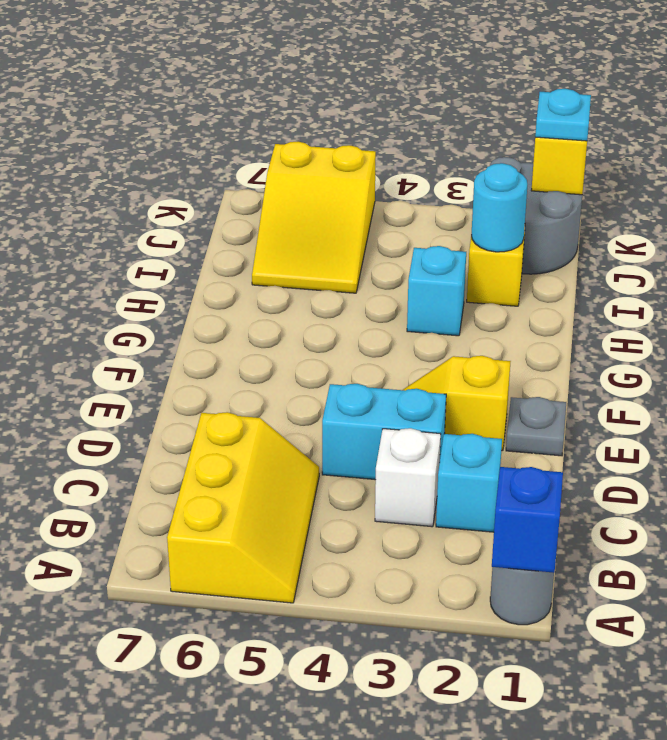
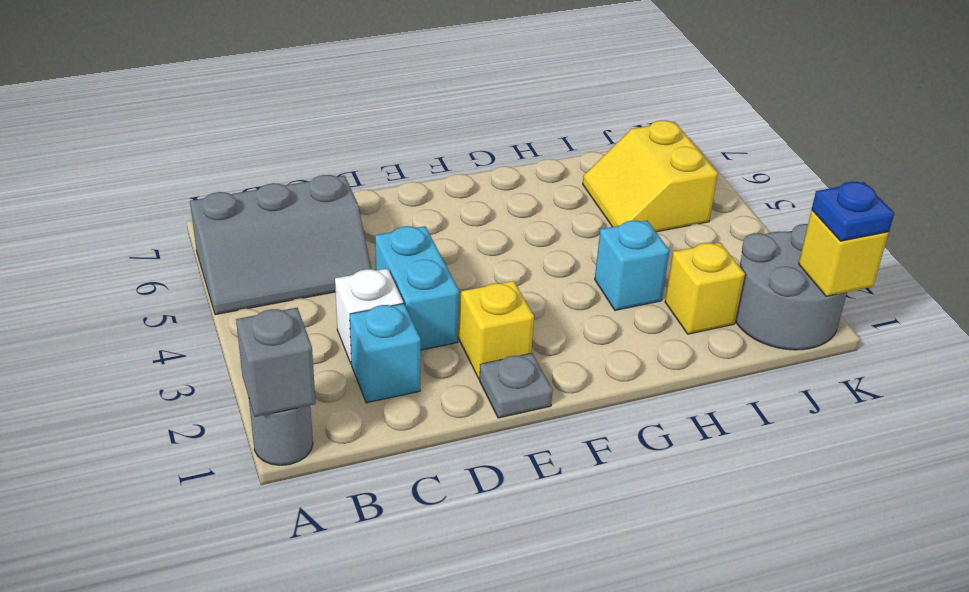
blue brick A1 level 2 -> grey brick A1 level 2
yellow slope A5:C6 level 1 top 6 -> grey slope A5:C6 level 1 top 6
cyan round brick I2 level 2 -> none
yellow slope I5:K6 level 1 top K -> yellow slope I5:J6 level 1 top J
cyan plate K1 level 3 -> blue plate K1 level 3

